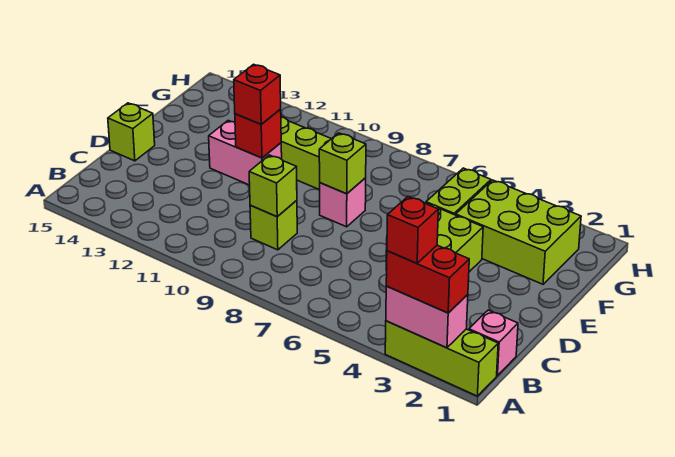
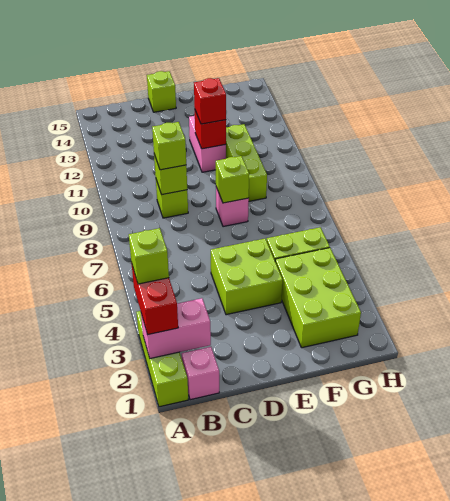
pink brick A2:A3 level 2 -> pink brick A2:B2 level 2
red brick A3 level 4 -> lime brick A3 level 4
none -> lime brick C9 level 3

